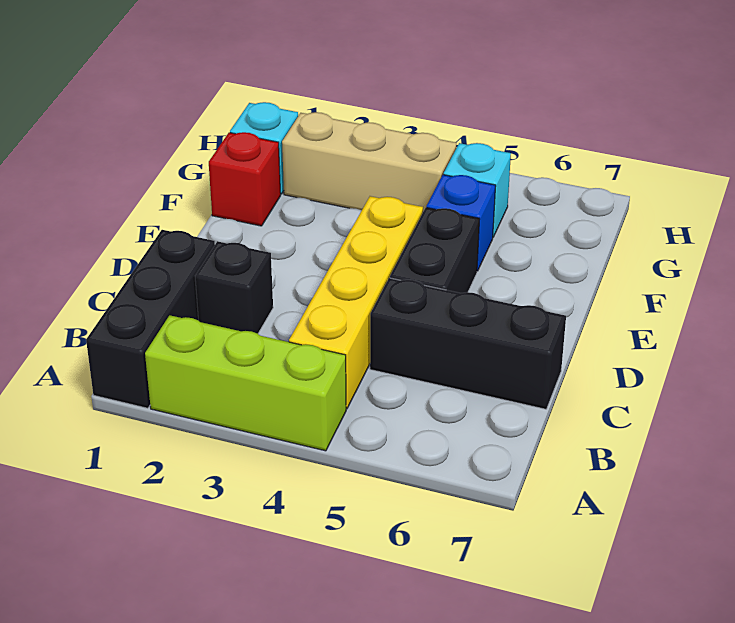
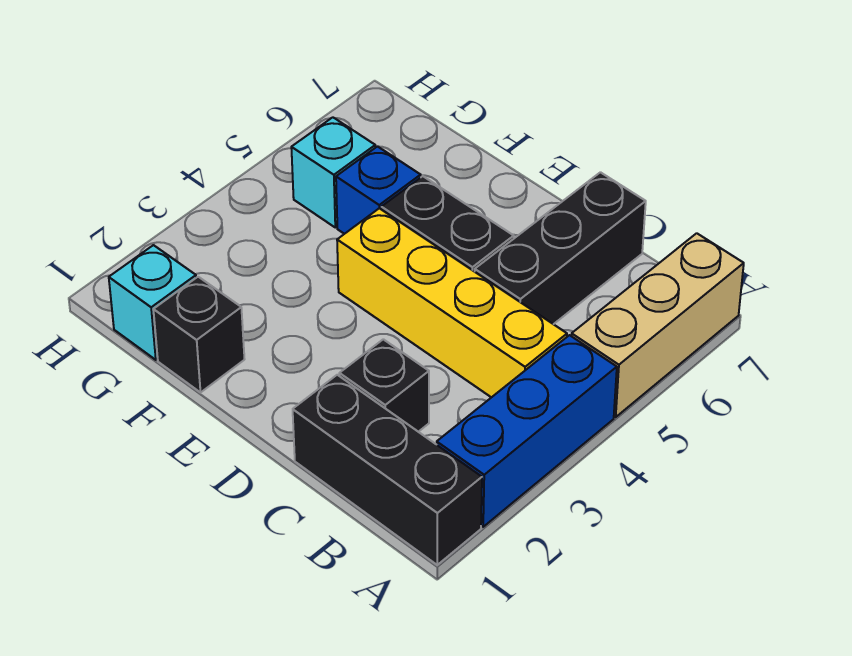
lime brick A2:A4 level 1 -> blue brick A2:A4 level 1
red brick F1 level 1 -> black brick F1 level 1
tan brick G2:G4 level 1 -> tan brick A5:A7 level 1

